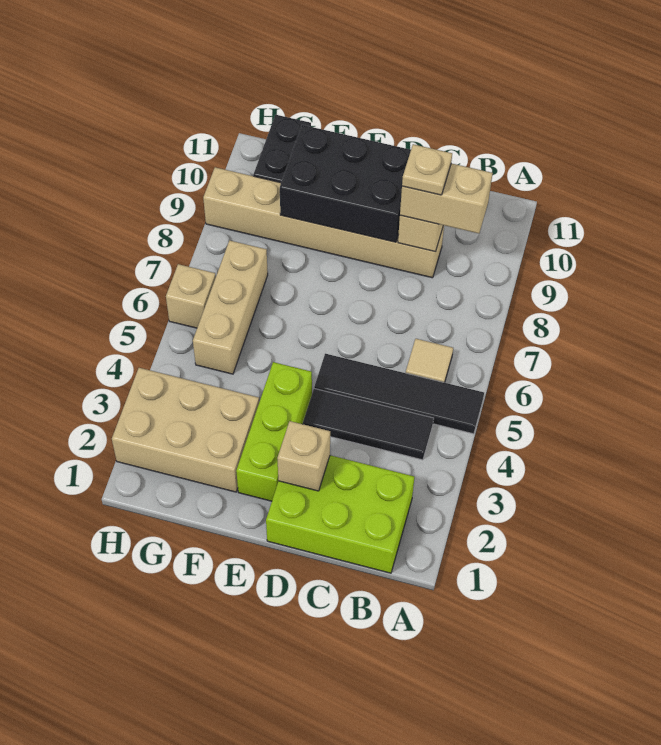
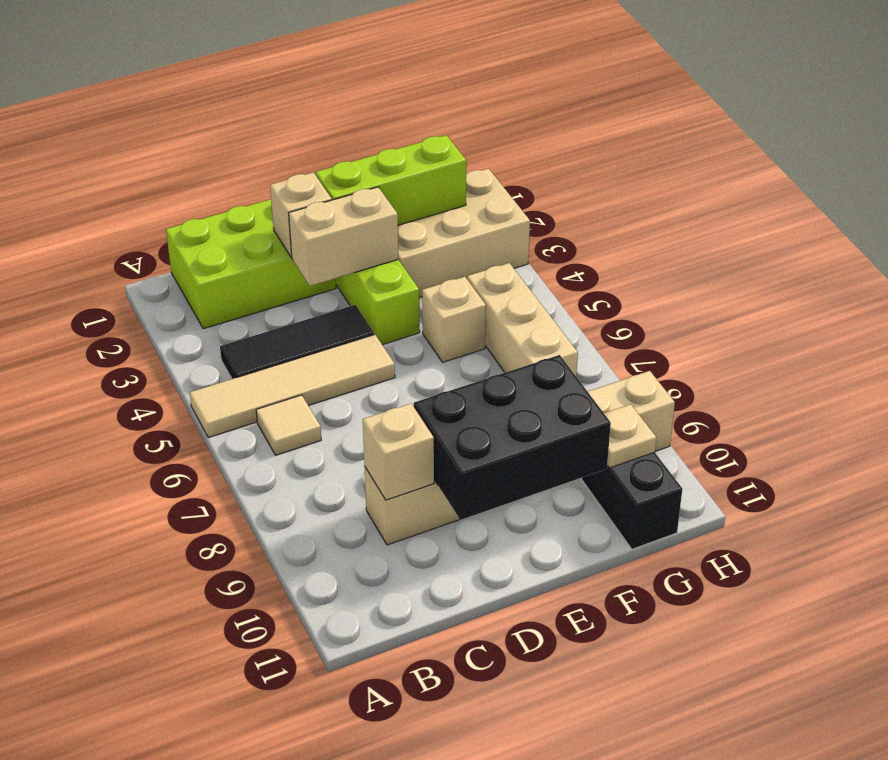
black tile A5:D5 level 1 -> tan tile A5:D5 level 1
tan brick B9:C9 level 3 -> tan brick D3:E3 level 2
tan plate C9 level 4 -> tan plate G10 level 2
none -> lime brick E2:G2 level 2
tan brick H6 level 1 -> tan brick F5 level 1

